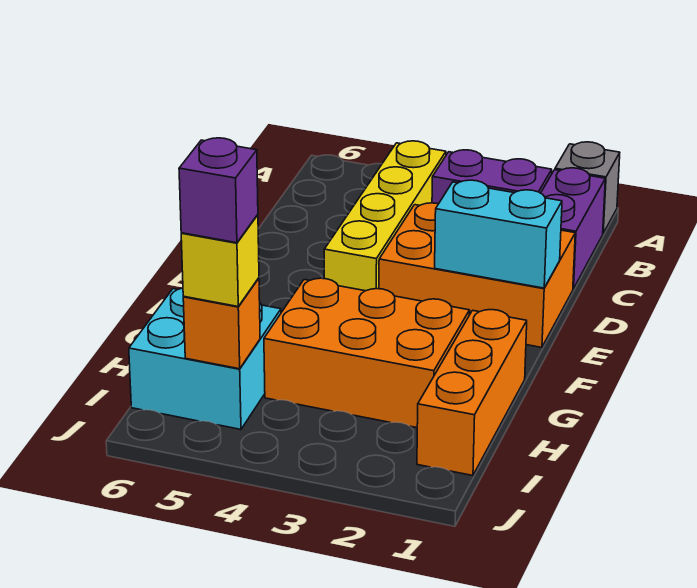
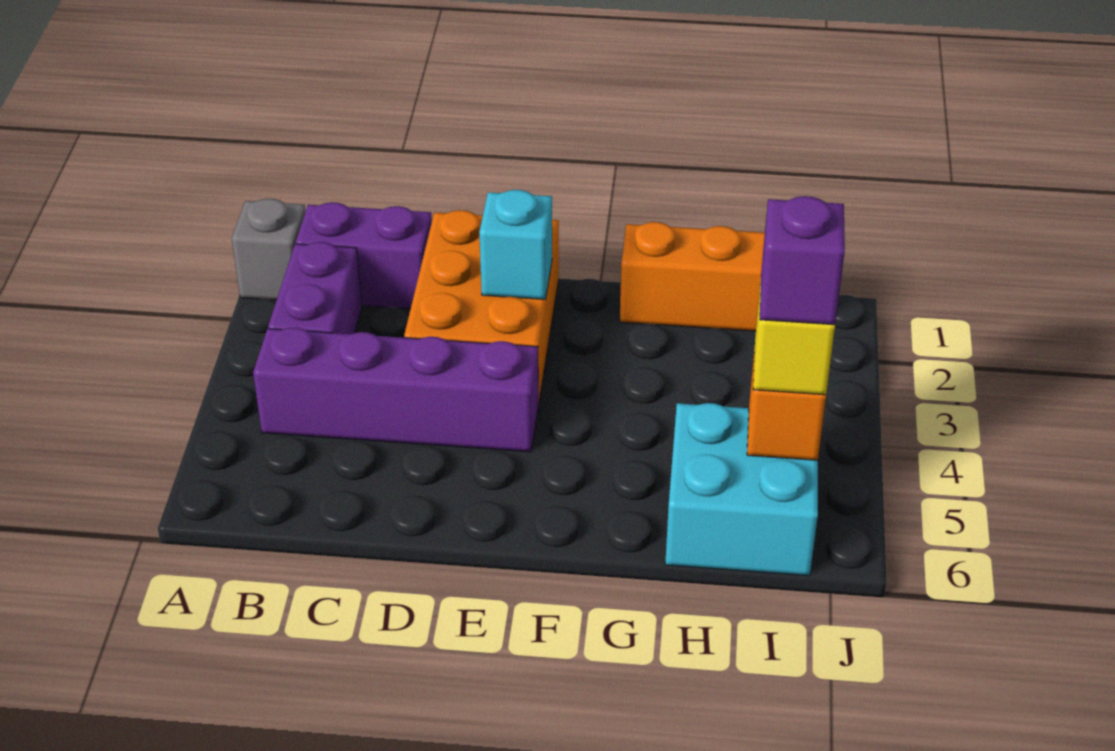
yellow brick B4:E4 level 1 -> purple brick B4:E4 level 1
cyan brick E1:E2 level 2 -> cyan brick E2 level 2
orange brick G2:H4 level 1 -> none

